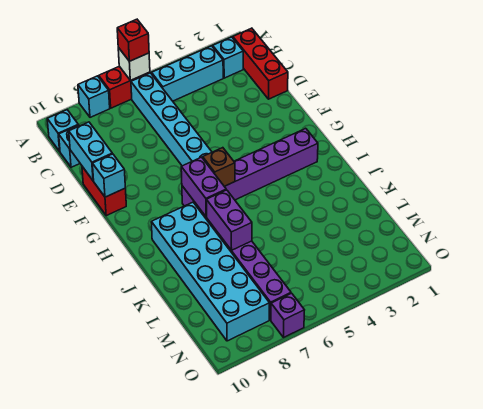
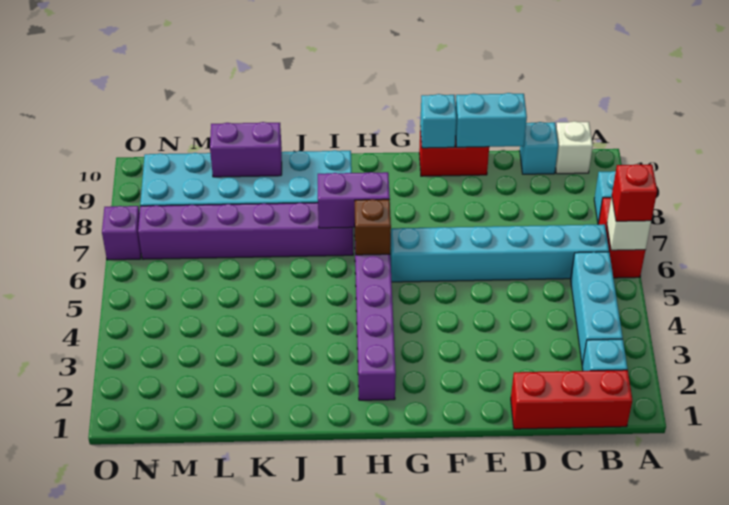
cyan brick B10 level 1 -> white brick B10 level 1
purple brick J7:K7 level 2 -> purple brick K9:L9 level 2

